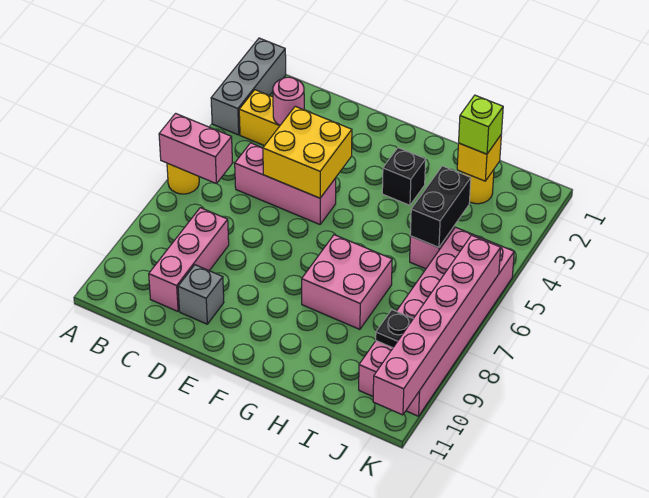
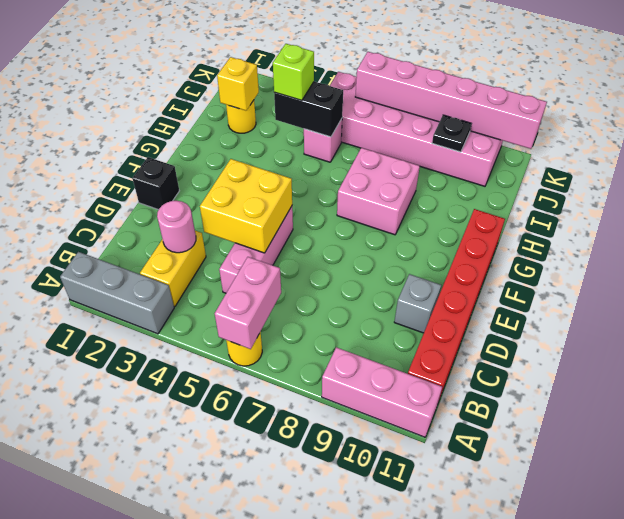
none -> red brick B11:G11 level 1
pink brick C8:C10 level 1 -> pink brick A9:A11 level 1
black brick G3 level 1 -> black brick E1 level 1
lime brick I2 level 3 -> lime brick I4 level 3

